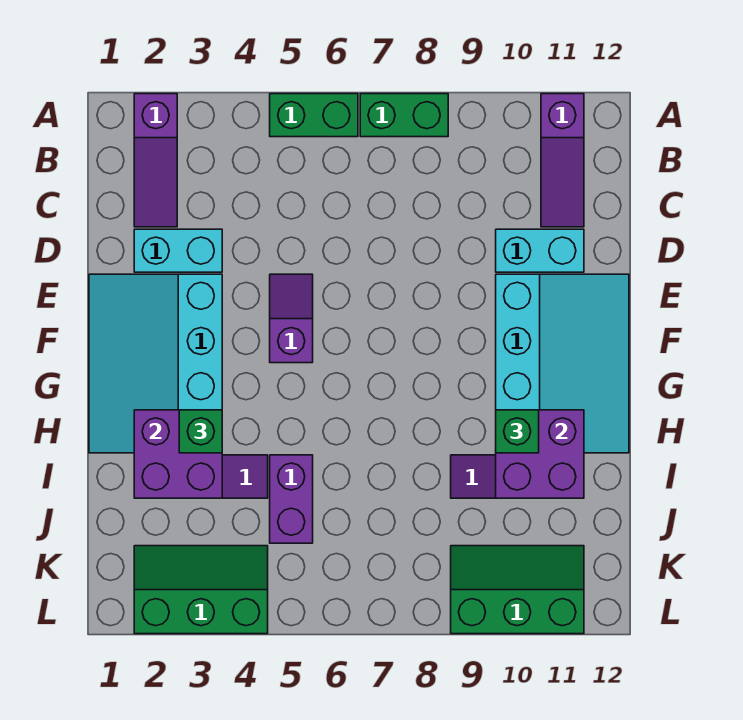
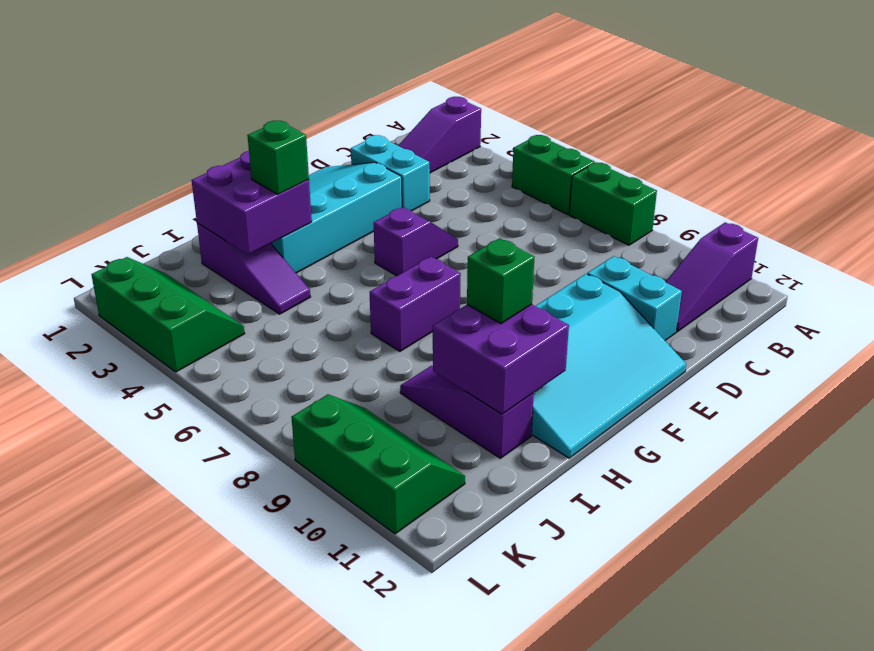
purple brick I5:J5 level 1 -> purple brick G7:H7 level 1

